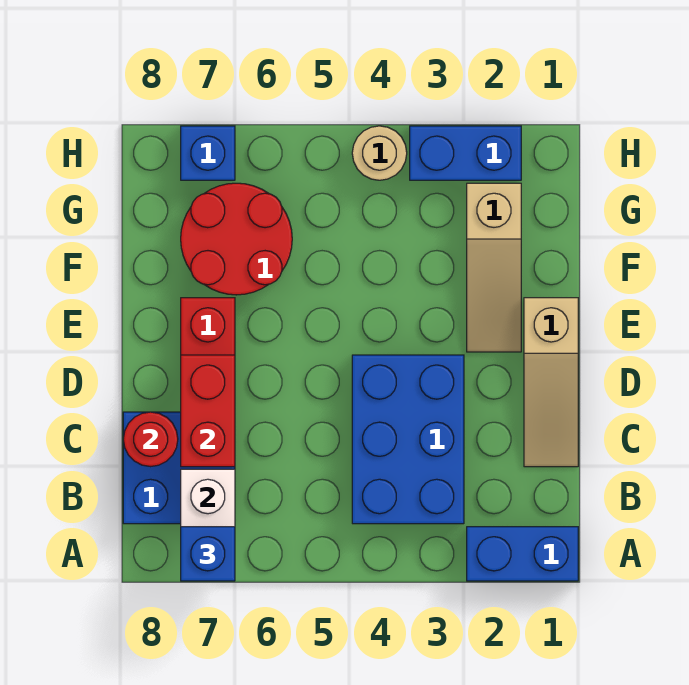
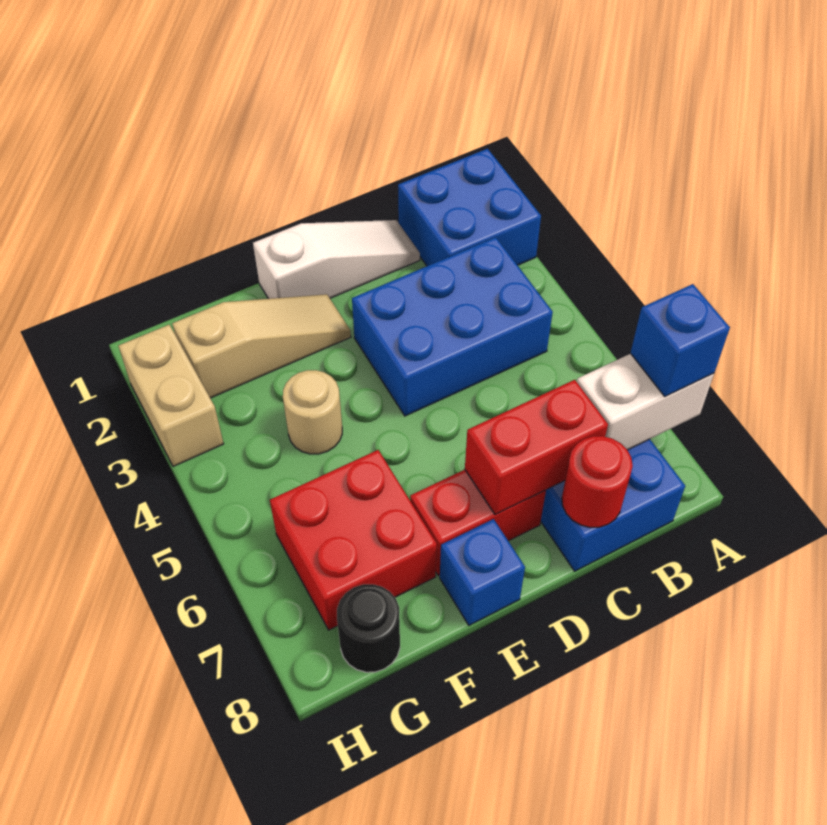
blue brick A1:A2 level 1 -> blue brick A1:B2 level 1
tan slope C1:E1 level 1 top E -> white slope C1:E1 level 1 top E
red round brick F6:G7 level 1 -> red brick F6:G7 level 1
none -> black round brick G8 level 1
blue brick H2:H3 level 1 -> tan brick H2:H3 level 1
tan round brick H4 level 1 -> tan round brick F4 level 1
blue brick H7 level 1 -> blue brick E8 level 1

